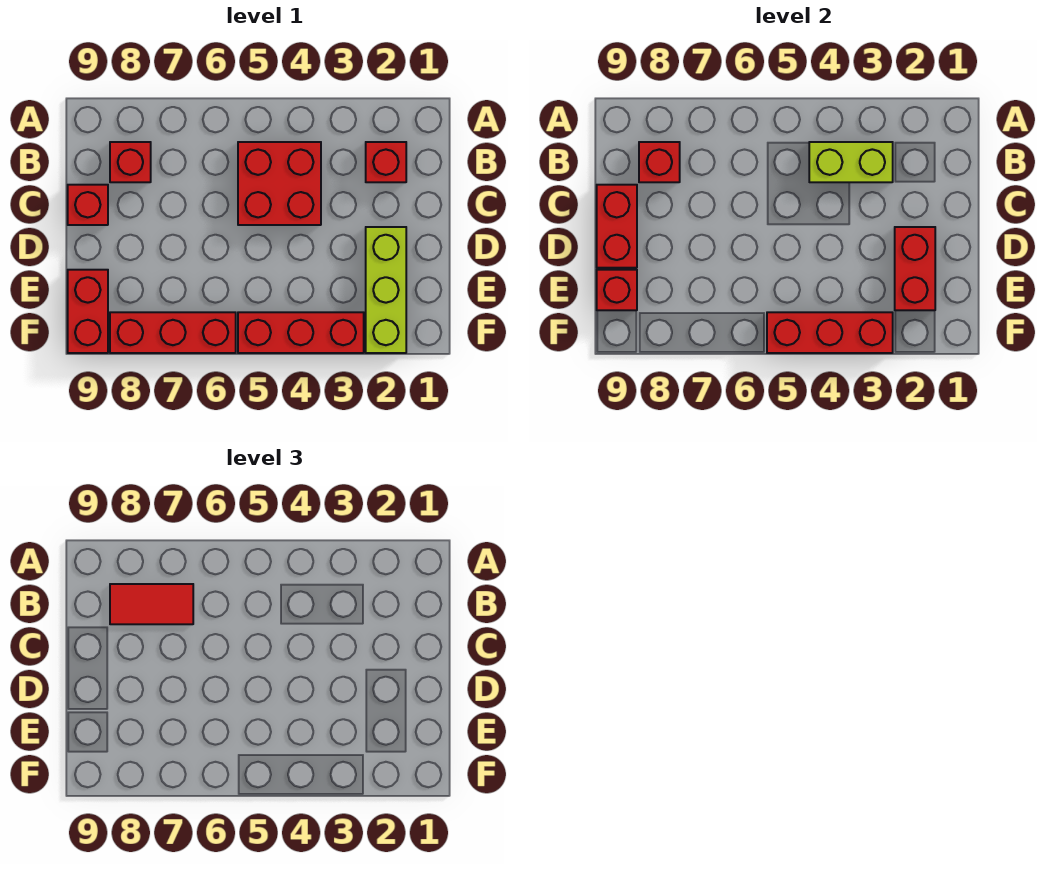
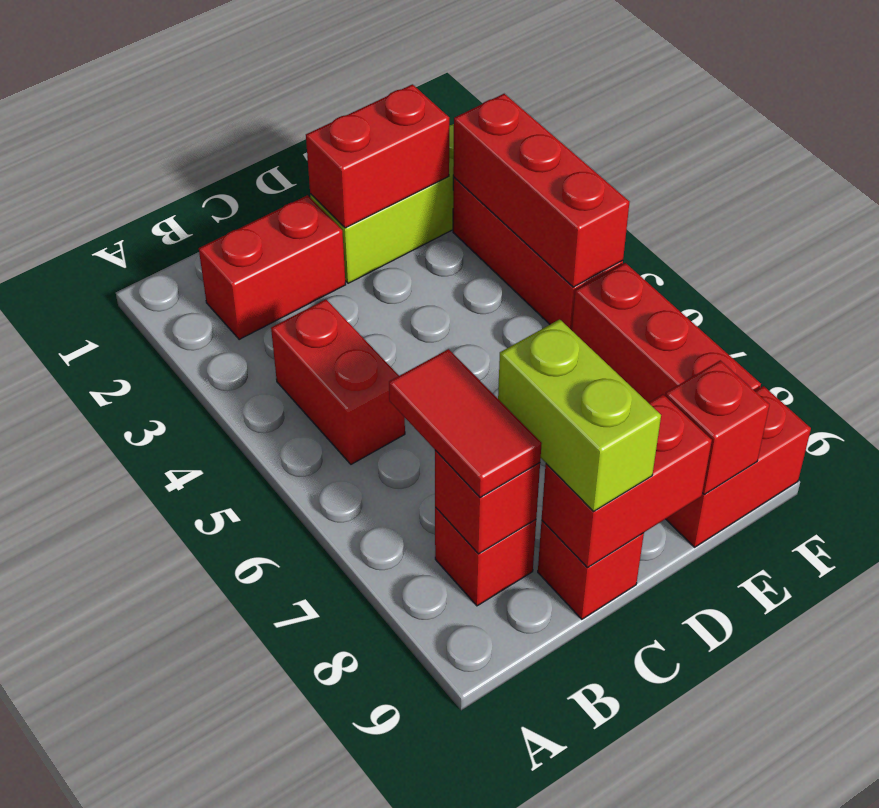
red brick B2 level 1 -> red brick B2:C2 level 1
lime brick B3:B4 level 2 -> lime brick C8:C9 level 3
red brick B4:C5 level 1 -> red brick B4:B5 level 1

